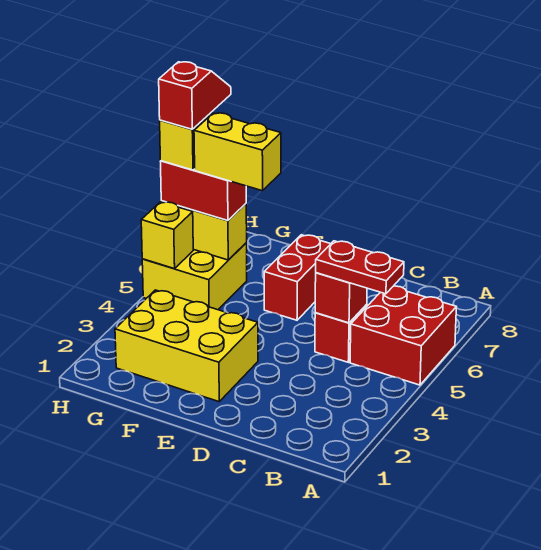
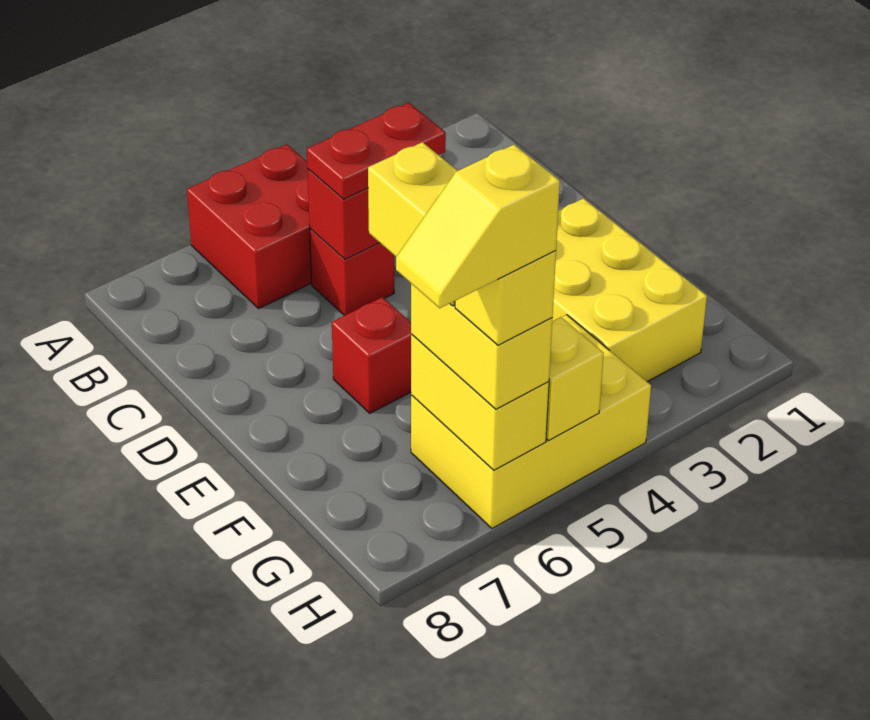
red plate B5:C5 level 3 -> red plate C4:C5 level 3
red brick E6:E7 level 1 -> red brick E6 level 1
yellow brick G5:H6 level 1 -> yellow brick G4:H6 level 1
red brick G6:H6 level 3 -> yellow brick G6:H6 level 3
red slope H6:H7 level 5 top 6 -> yellow slope H6:H7 level 5 top 6

